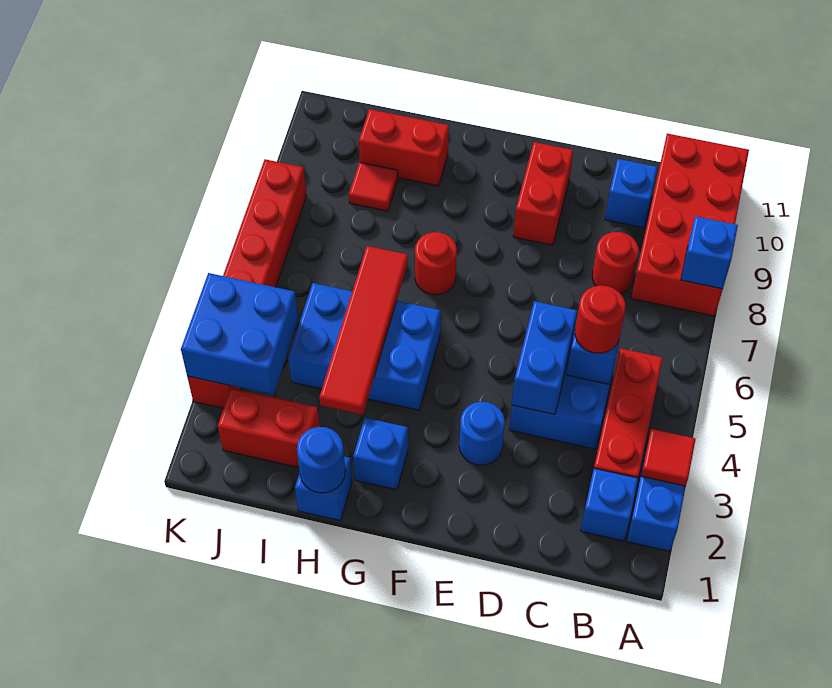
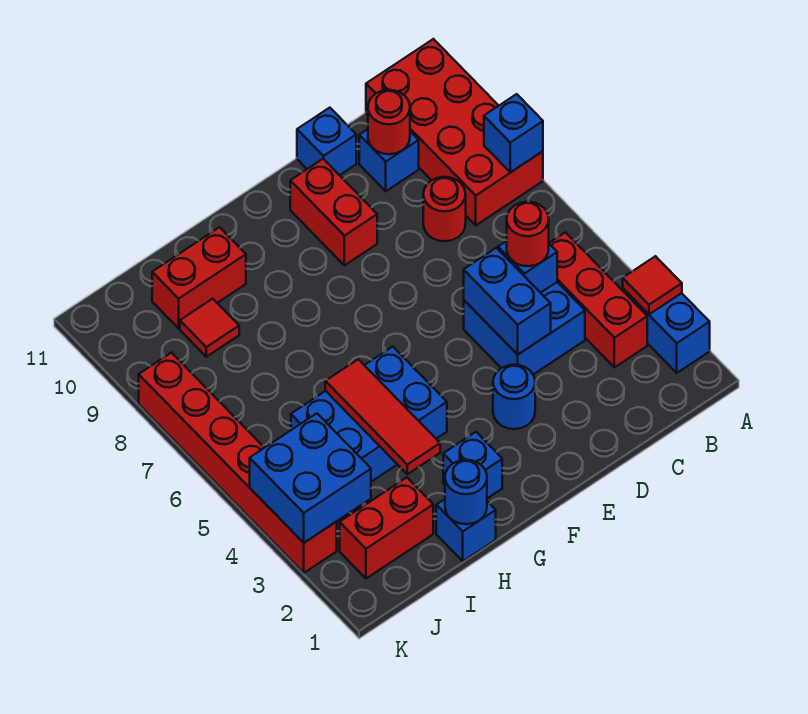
blue brick B2 level 1 -> blue brick D11 level 1
red round brick G7 level 1 -> red round brick C10 level 2
red tile H3:H6 level 2 -> red tile H3:H5 level 2

